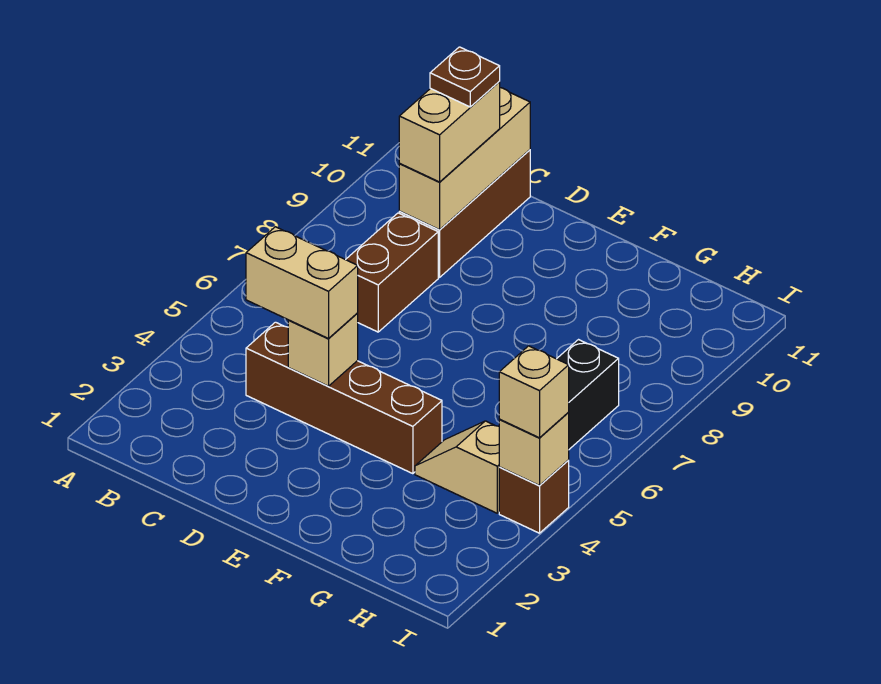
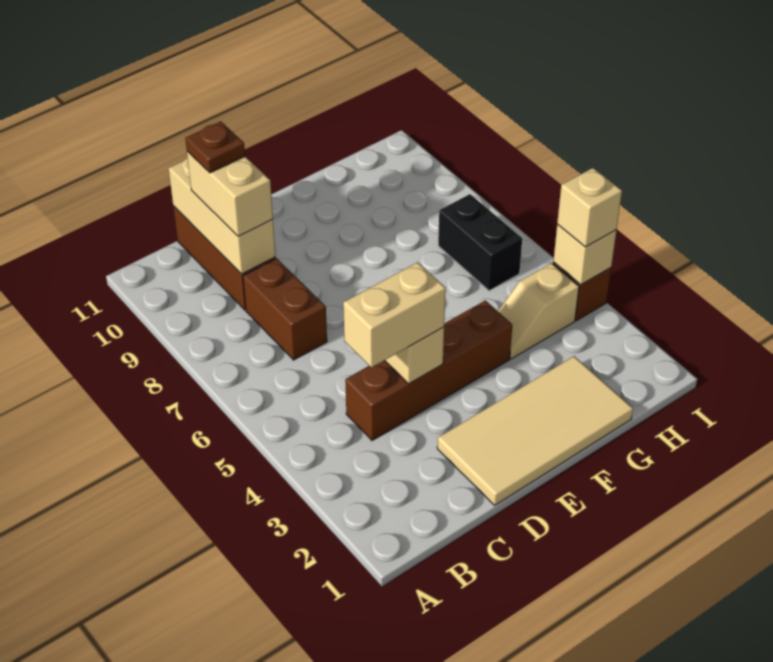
none -> tan tile D1:G2 level 1

